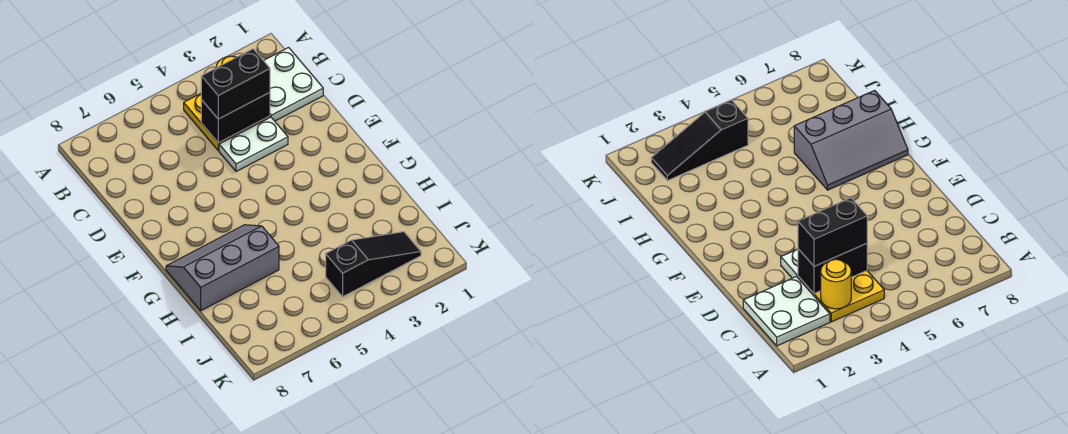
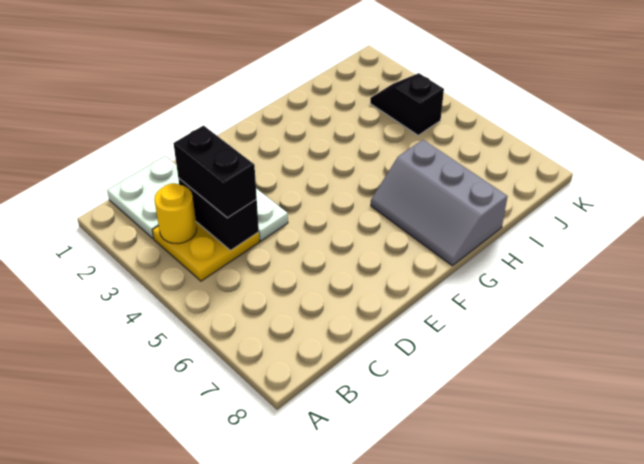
black slope J2:J4 level 1 top 4 -> black slope J3:J4 level 1 top 4

